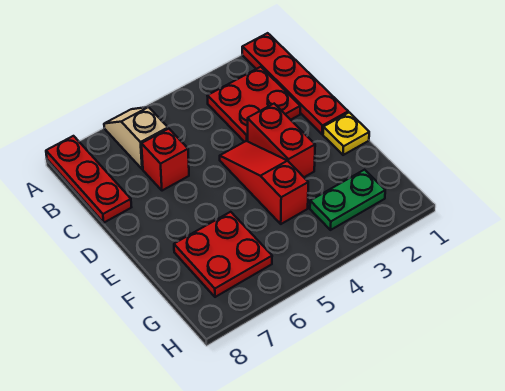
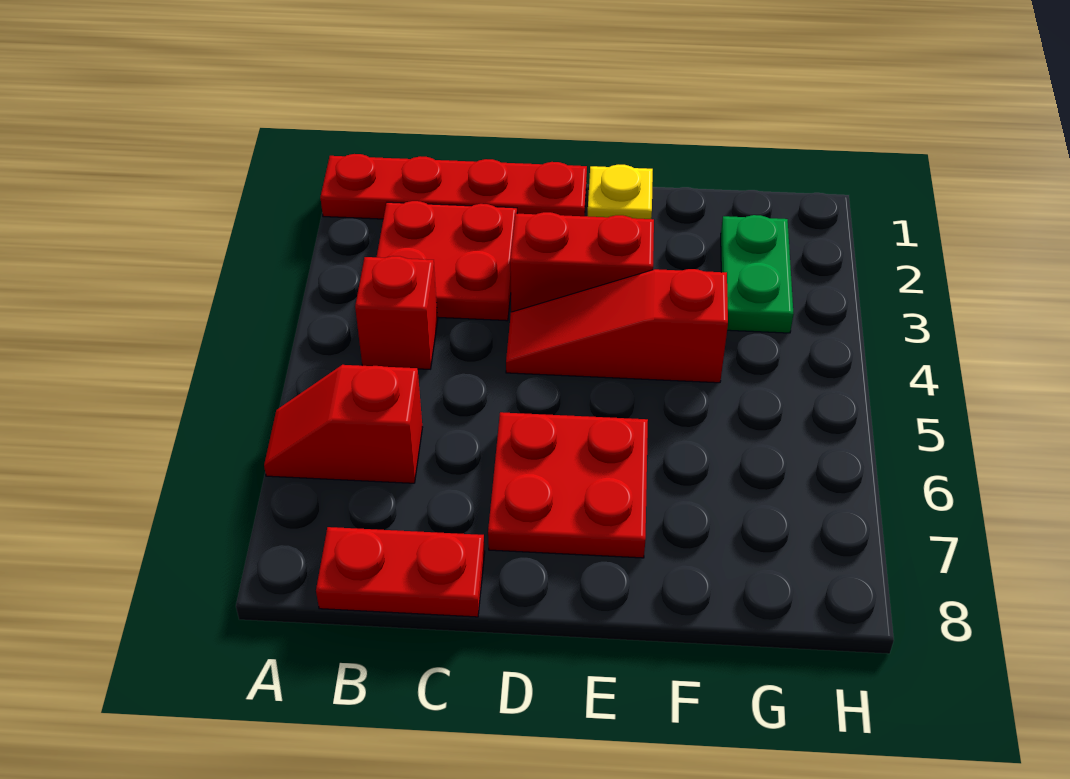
tan slope A6:B6 level 1 top B -> red slope A6:B6 level 1 top B
red plate A8:C8 level 1 -> red plate B8:C8 level 1
red brick C6 level 1 -> red brick B4 level 1
red plate F6:G7 level 1 -> red plate D6:E7 level 1

